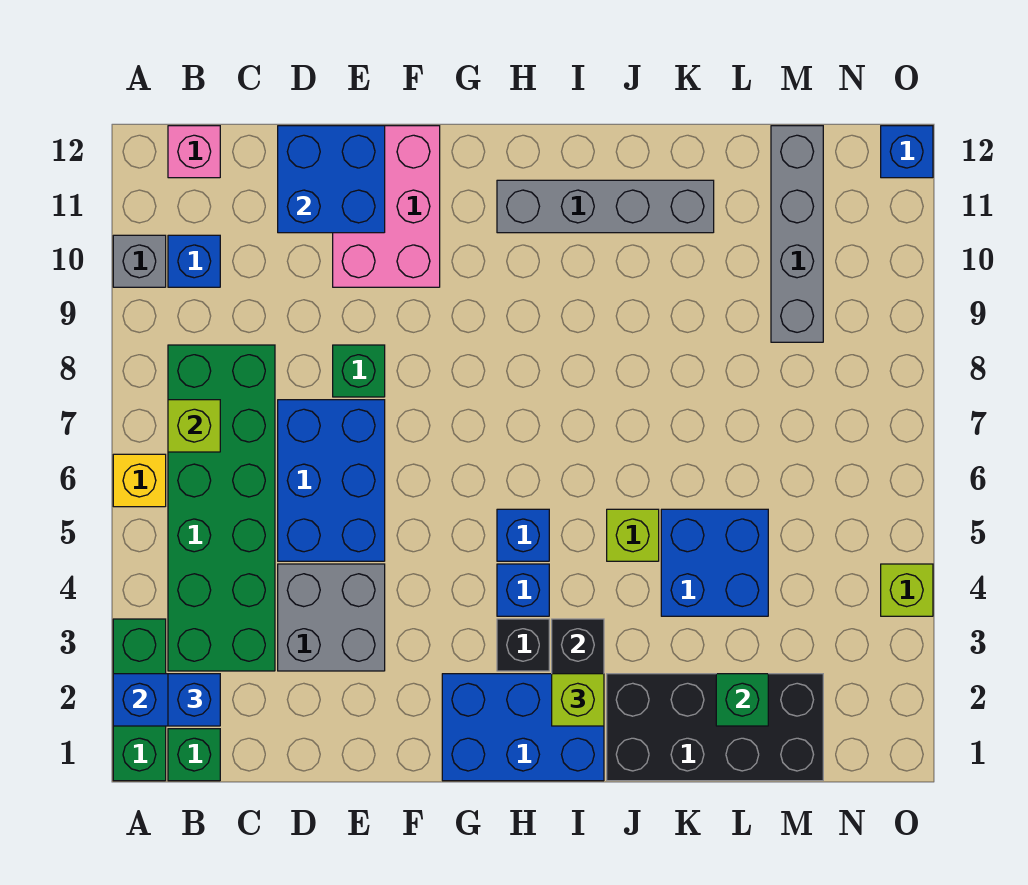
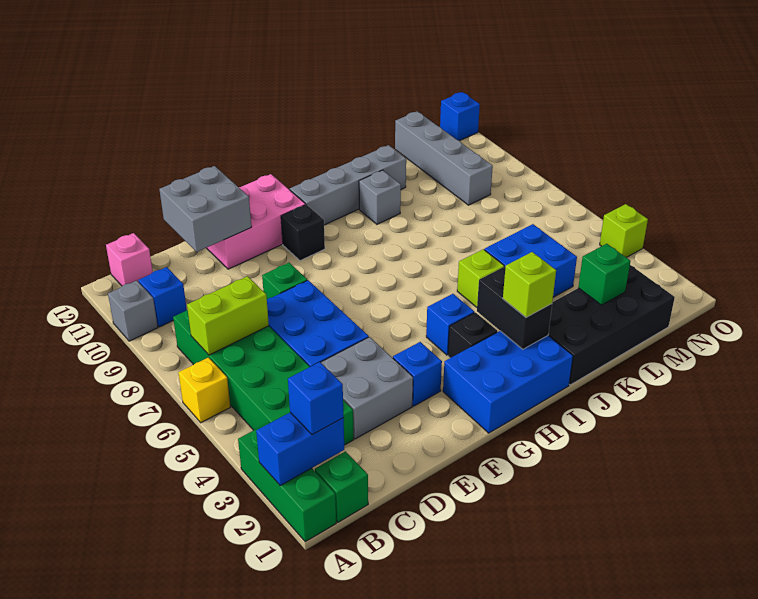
lime brick B7 level 2 -> lime brick B7:C7 level 2
blue brick D11:E12 level 2 -> grey brick D11:E12 level 2
pink brick E10:F12 level 1 -> pink brick E11:G12 level 1
none -> black brick G10 level 1
blue brick H5 level 1 -> blue brick F3 level 1
none -> grey brick J10 level 1

